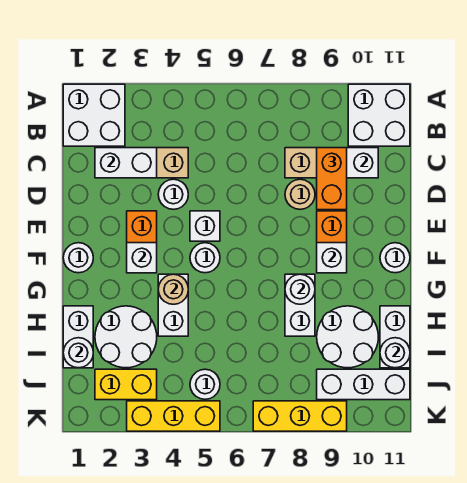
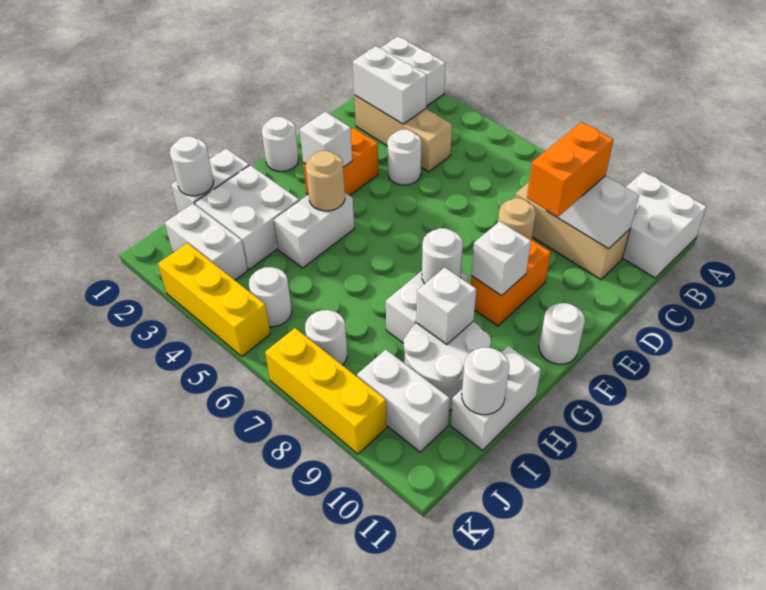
white brick E5 level 1 -> white brick H9 level 2
white round brick F5 level 1 -> white round brick J7 level 1
white round brick H2:I3 level 1 -> white brick H2:I3 level 1
yellow brick J2:J3 level 1 -> white brick J2:J3 level 1
white brick J9:J11 level 1 -> white brick J9:J10 level 1

